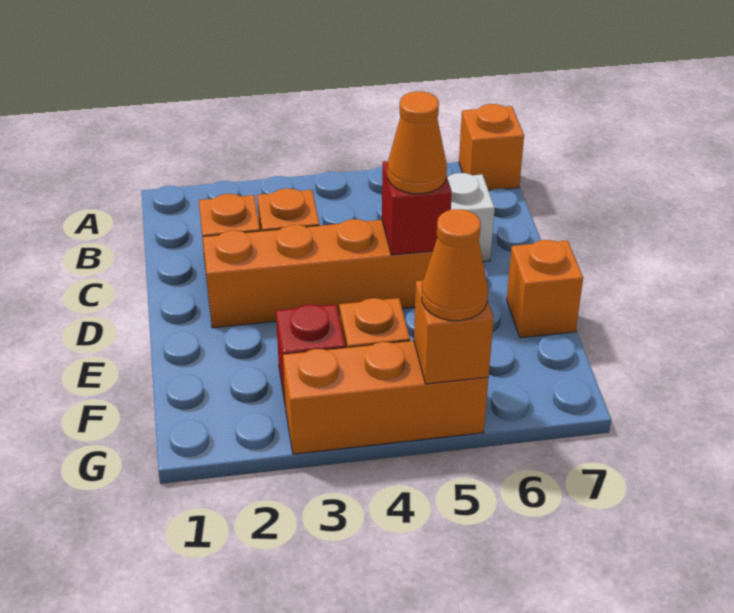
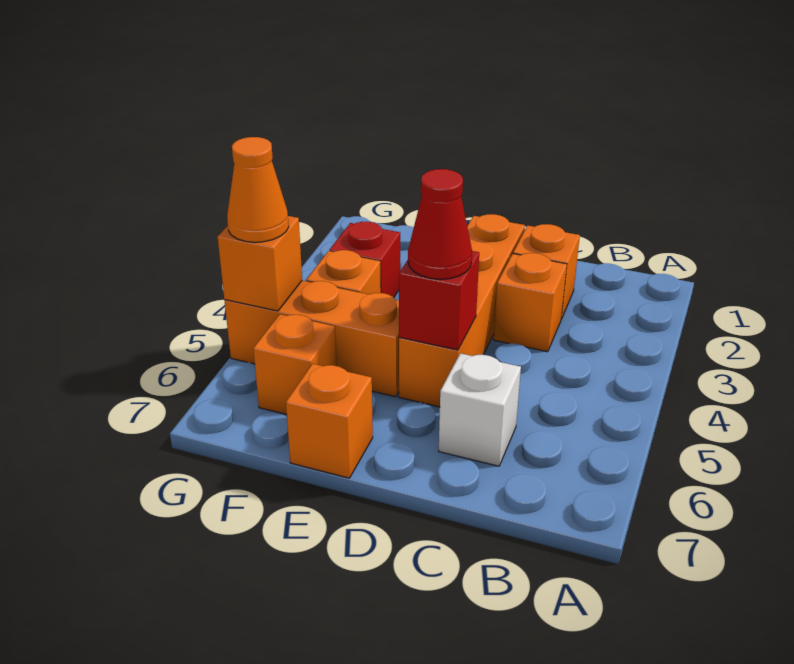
orange brick A7 level 1 -> orange brick F6 level 1
orange cone D5 level 3 -> red cone D5 level 3
orange brick G3:G5 level 1 -> orange brick E5:G5 level 1

